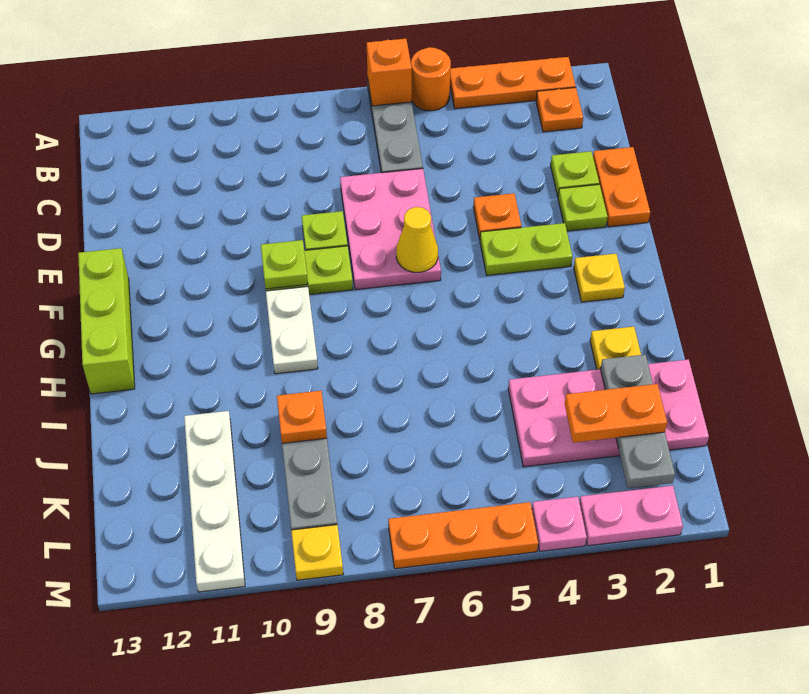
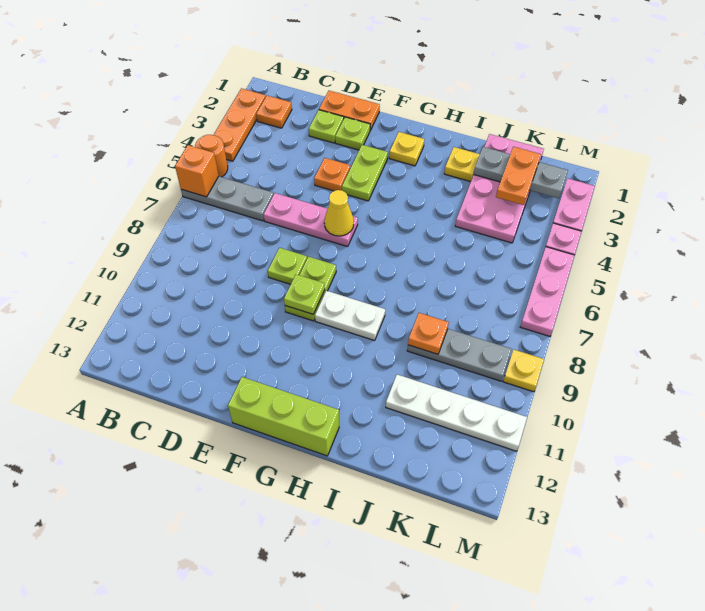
pink plate D6:F7 level 1 -> pink plate D6:F6 level 1
orange plate M5:M7 level 1 -> pink plate M5:M7 level 1

